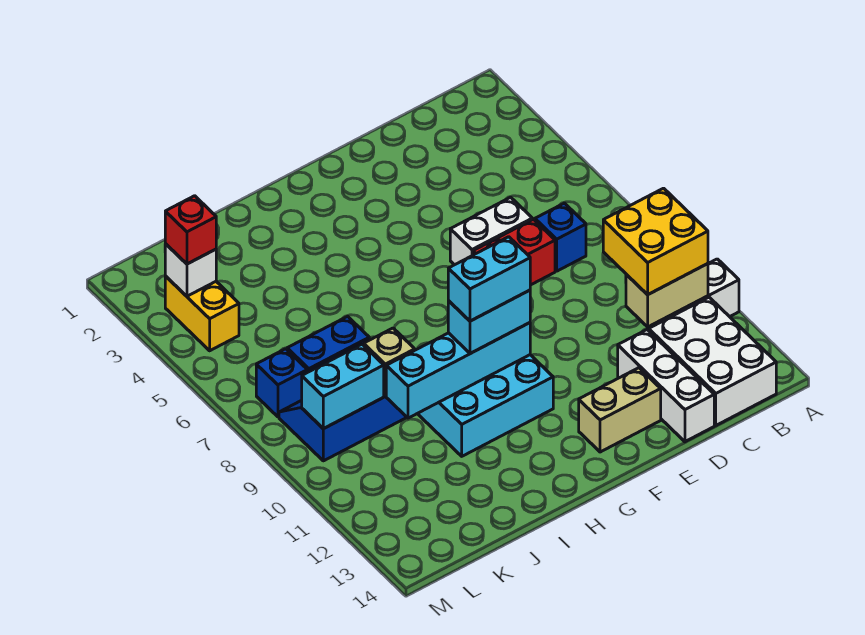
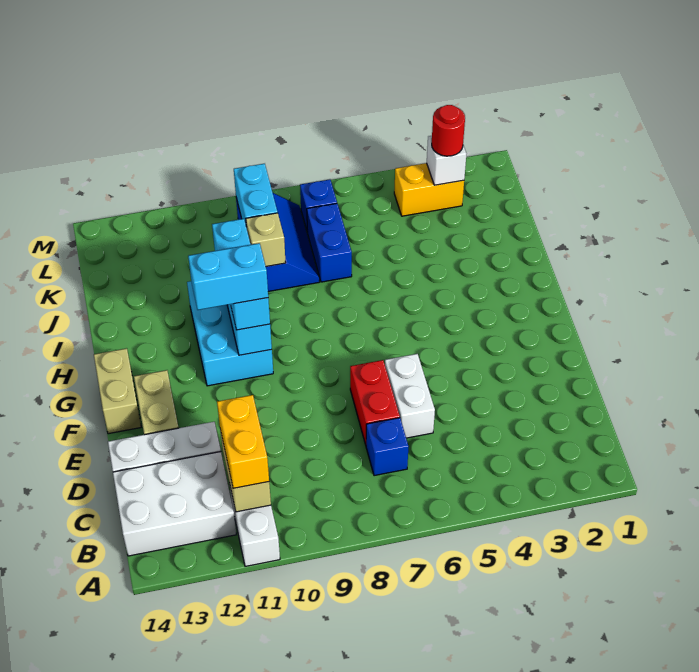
yellow brick B10:C11 level 3 -> yellow brick B11:C11 level 3
none -> tan brick F14:G14 level 1
cyan brick G10:H10 level 4 -> cyan brick G10:G11 level 4
red brick L3 level 3 -> red round brick L3 level 3

